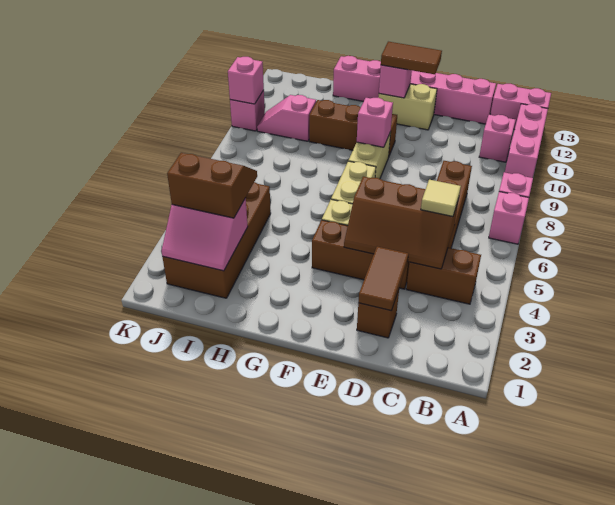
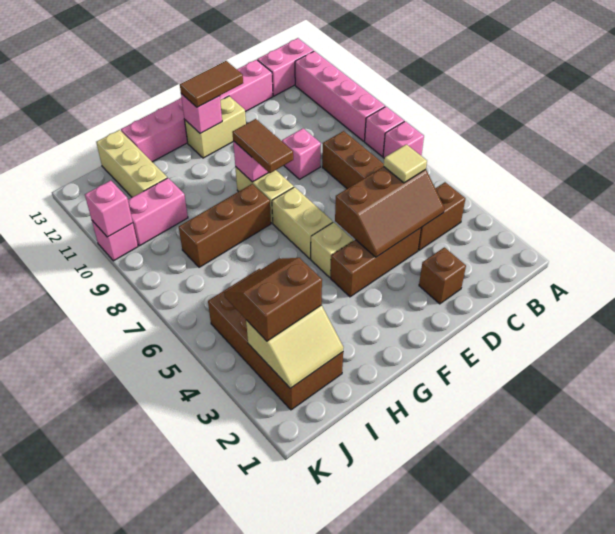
pink brick A10:A12 level 1 -> pink brick A9:A12 level 1
pink brick B11 level 1 -> pink brick D9 level 1
brown tile D2:D3 level 2 -> brown tile F8:F9 level 3
brown brick F10:H10 level 1 -> brown brick G8:I8 level 1
pink slope I2:J3 level 2 top 3 -> tan slope I2:J3 level 2 top 3
pink slope I10:J10 level 1 top I -> pink brick I10:J10 level 1
none -> tan brick I11:I13 level 1

